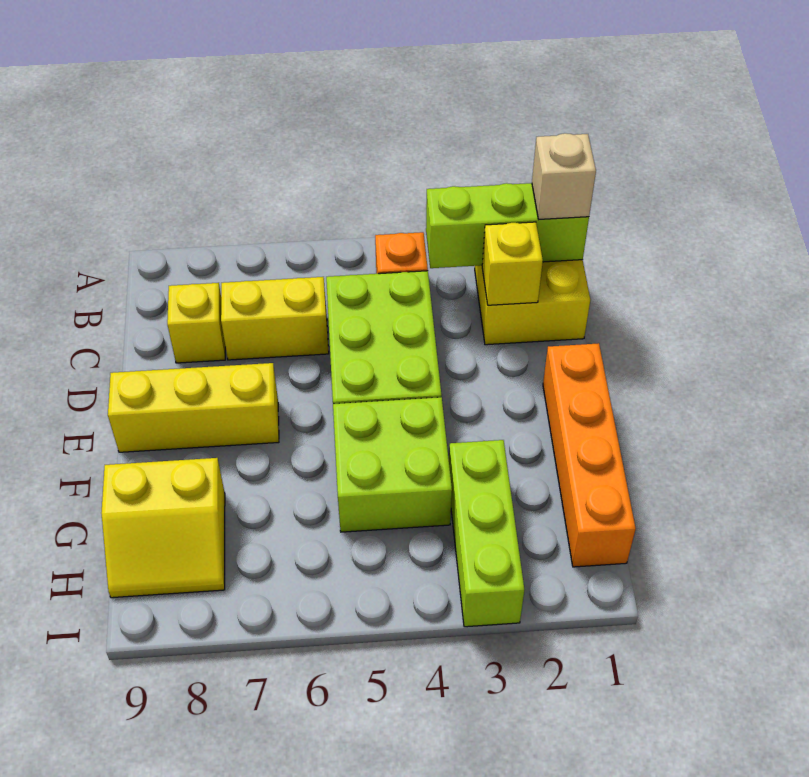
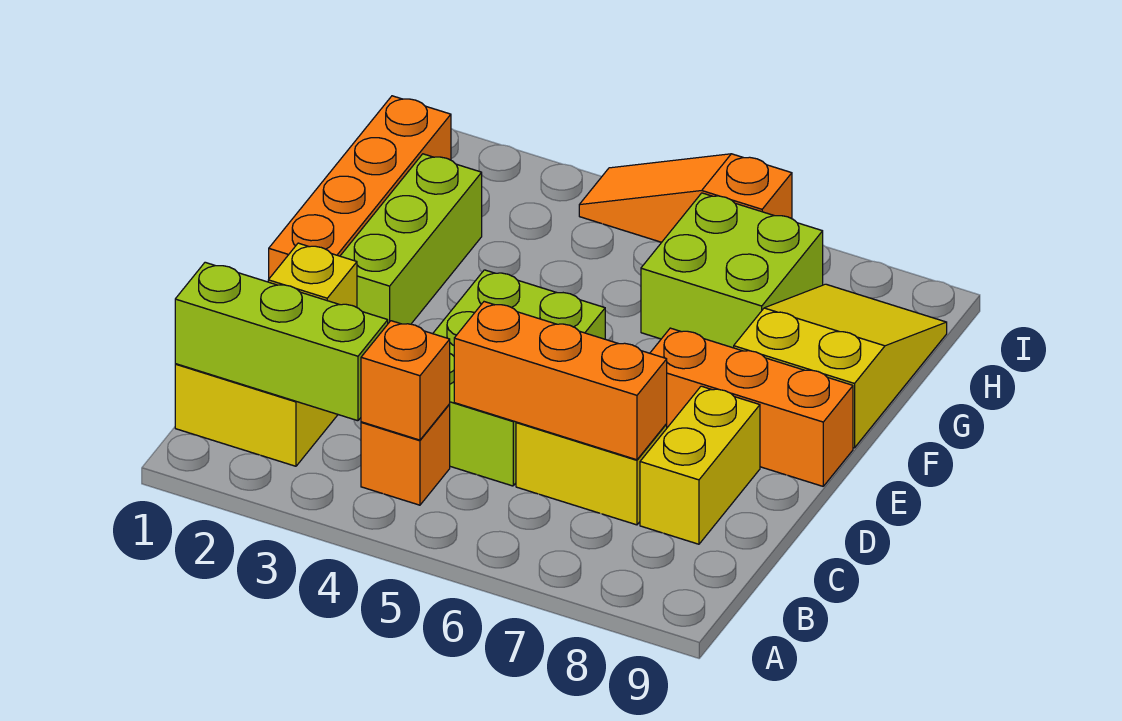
tan brick B1 level 3 -> none
none -> orange brick B4 level 2
none -> orange brick C5:C7 level 2
yellow brick C8 level 1 -> yellow brick C8:D8 level 1
yellow brick E7:E9 level 1 -> orange brick E7:E9 level 1
lime brick F4:G5 level 1 -> lime brick G6:H7 level 1
lime brick G3:I3 level 1 -> lime brick E2:G2 level 1
yellow slope G8:H9 level 1 top G -> yellow slope F8:H9 level 1 top F
none -> orange slope I4:I6 level 1 top 6

